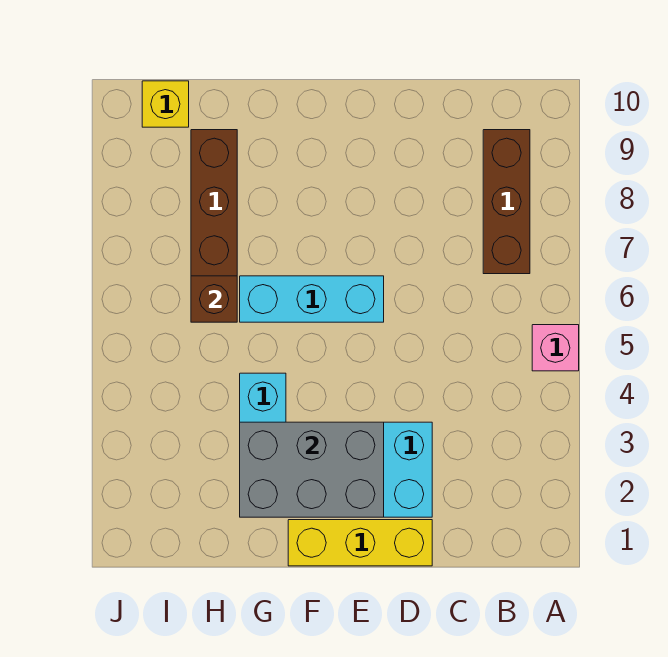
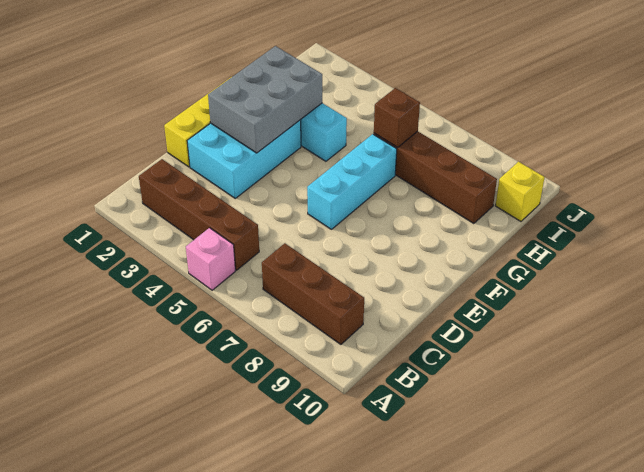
none -> brown brick B2:B5 level 1

